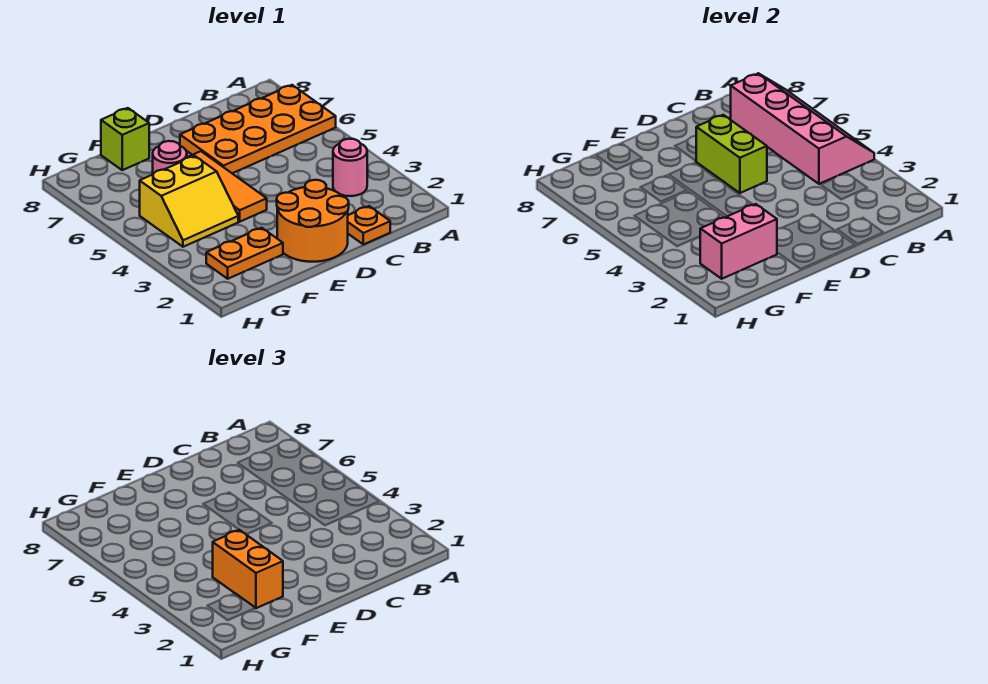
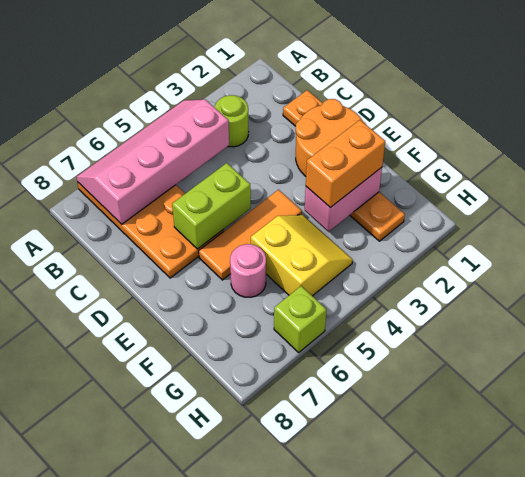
pink round brick B3 level 1 -> lime round brick B3 level 1
pink brick F2:G2 level 2 -> pink brick F2:F3 level 2
lime brick F8 level 1 -> lime brick H6 level 1

